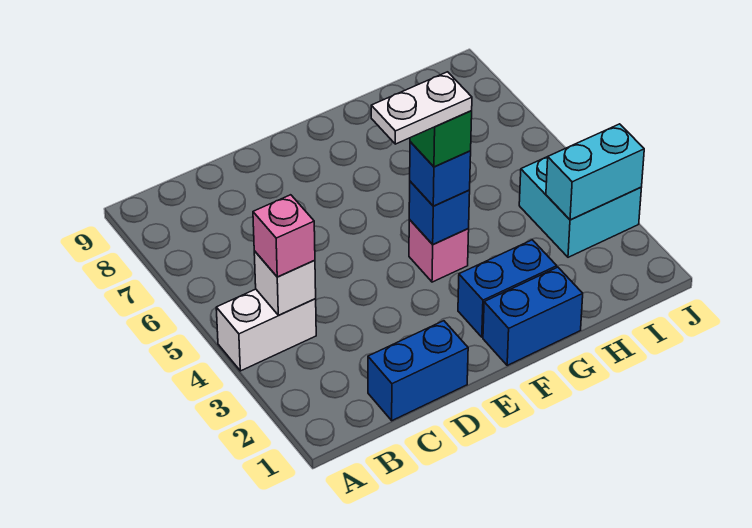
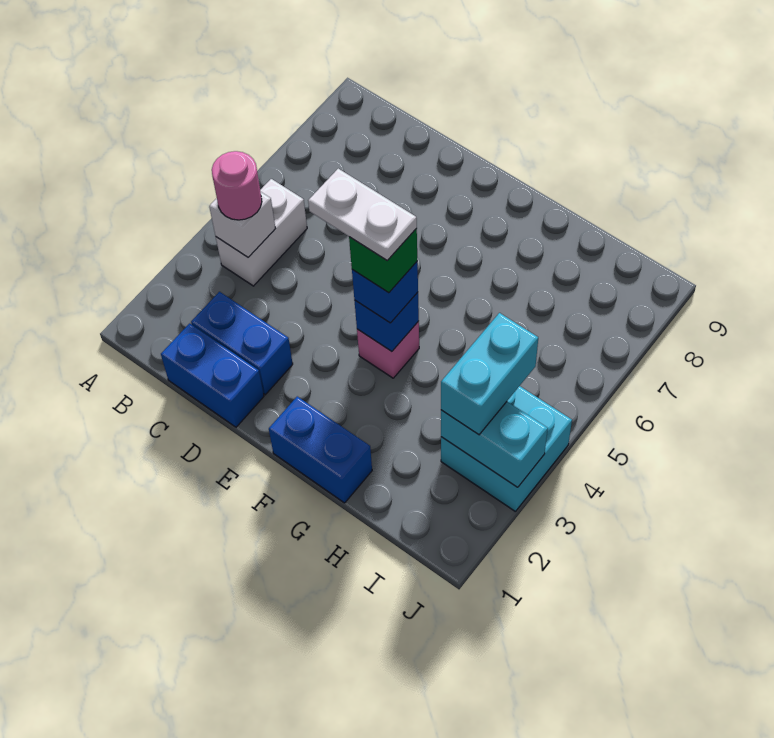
white brick A4:B4 level 1 -> white brick B4:B5 level 1
pink brick B4 level 3 -> pink round brick B4 level 3
blue brick F2:G2 level 1 -> blue brick C2:D2 level 1
none -> cyan brick I3:I4 level 3

